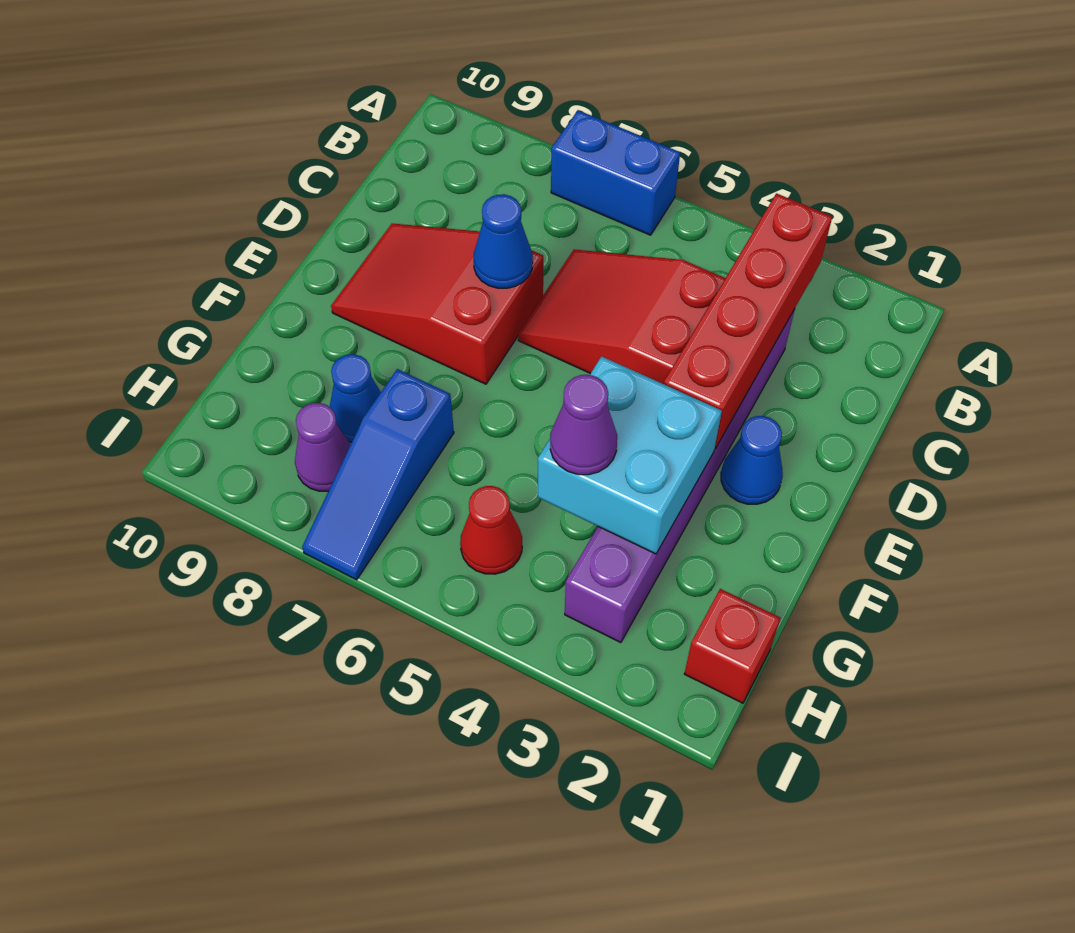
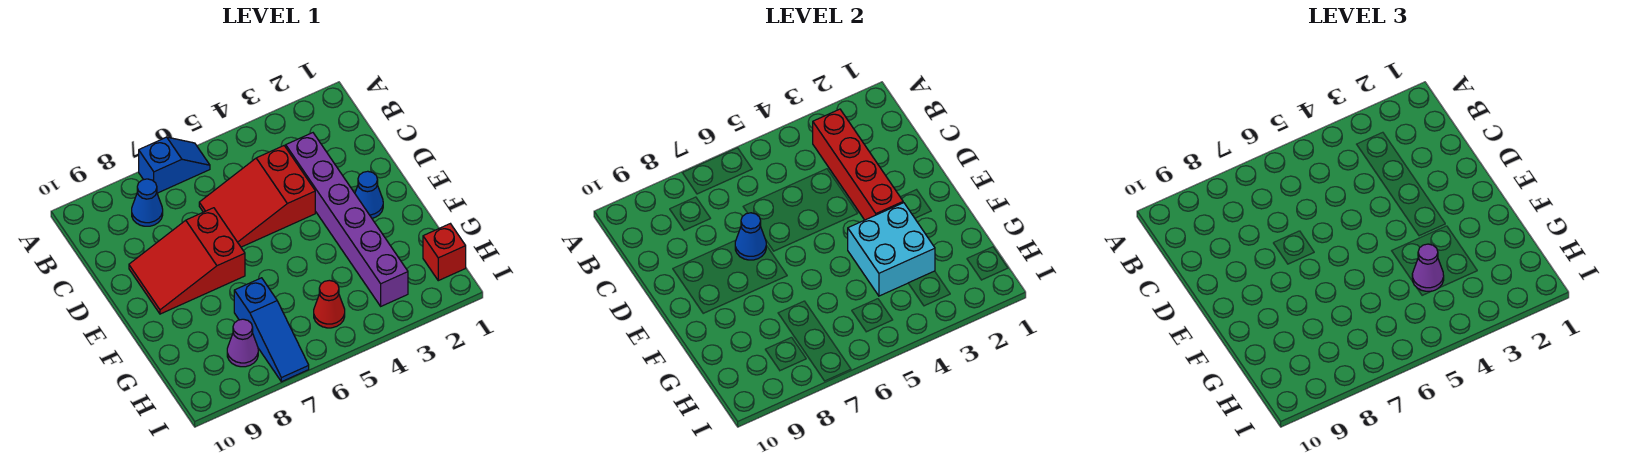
blue brick A6:A7 level 1 -> blue slope A6:A7 level 1 top 7
blue cone G8 level 1 -> blue cone B8 level 1

